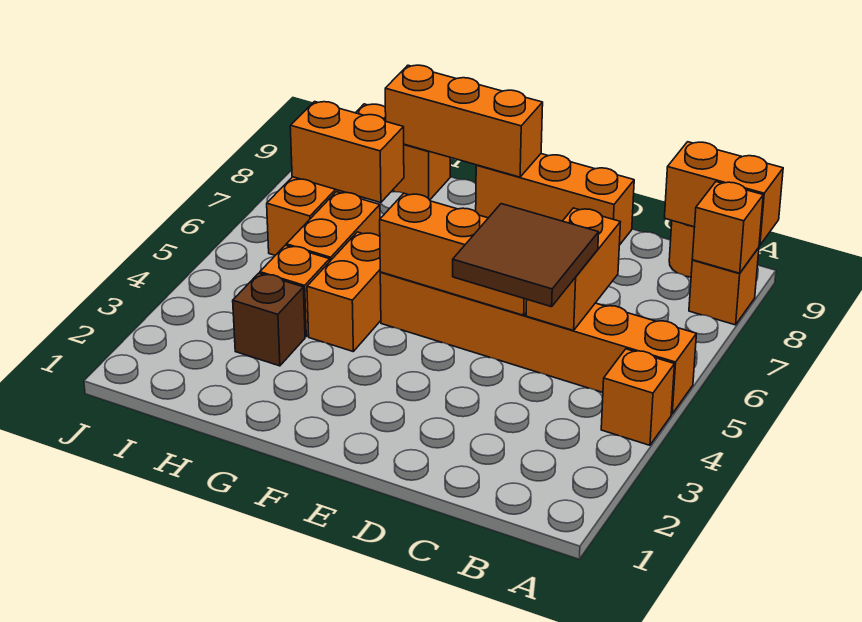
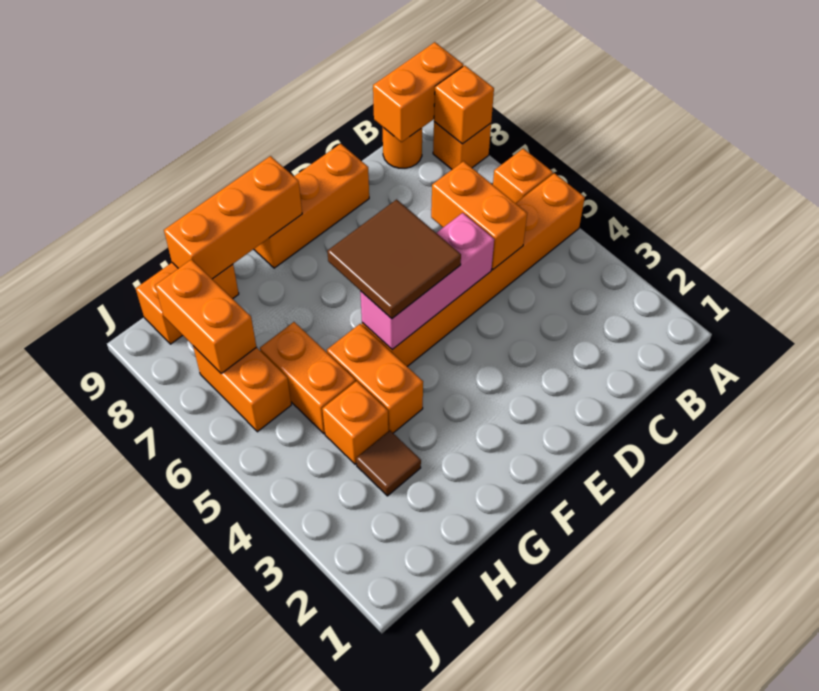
orange brick A4 level 1 -> orange brick A6 level 1
brown tile C4:D5 level 3 -> brown tile E5:F6 level 3
orange brick D5:F5 level 2 -> pink brick D5:F5 level 2
brown brick H3 level 1 -> brown tile H3 level 1
orange brick H7:I7 level 2 -> orange brick I7:I8 level 2

